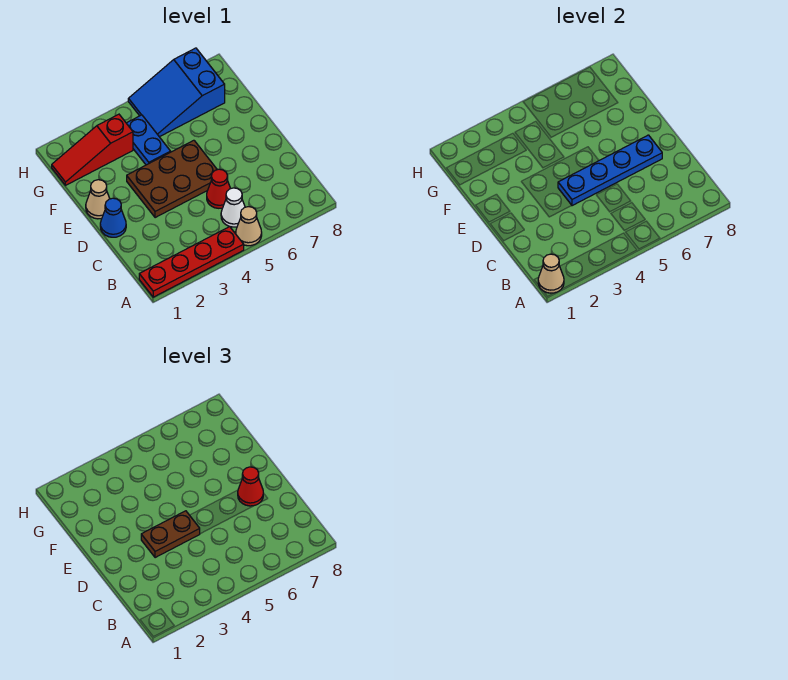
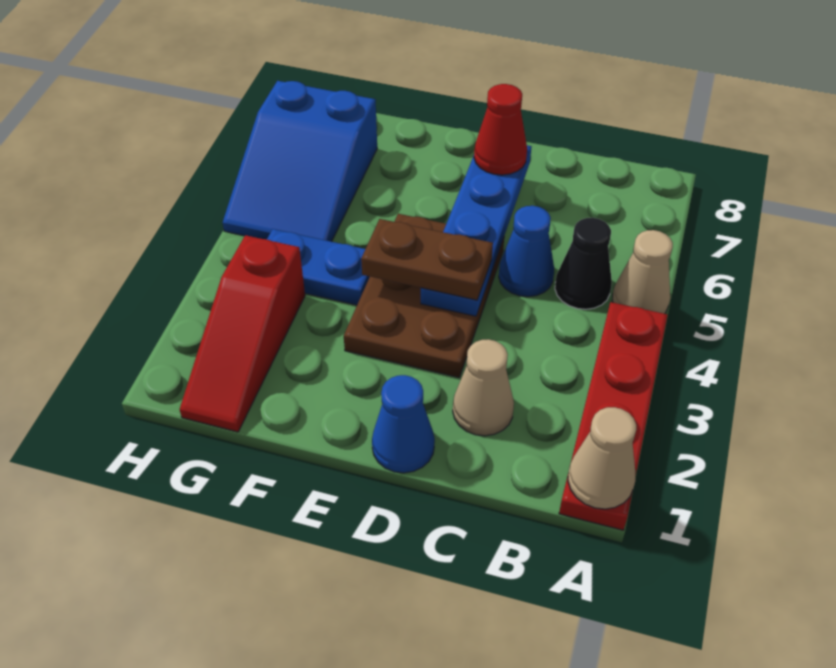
white cone B5 level 1 -> black cone B5 level 1
red cone C5 level 1 -> blue cone C5 level 1
brown plate D3:D4 level 3 -> brown plate D4:E4 level 3
tan cone E1 level 1 -> tan cone C2 level 1

